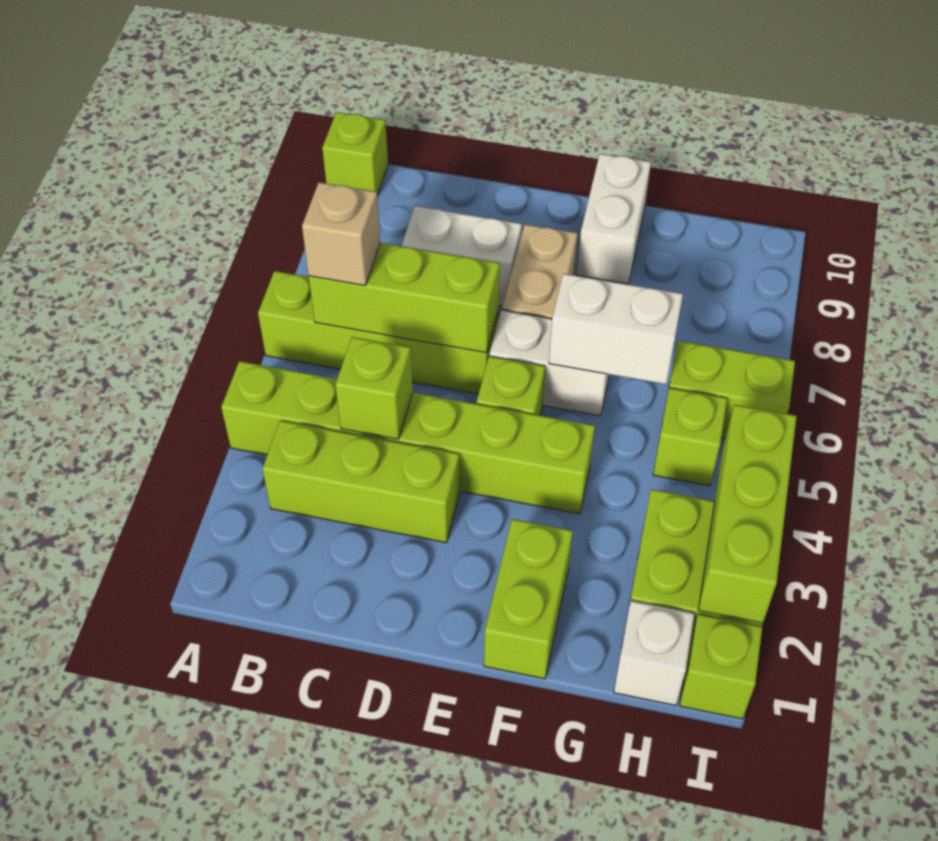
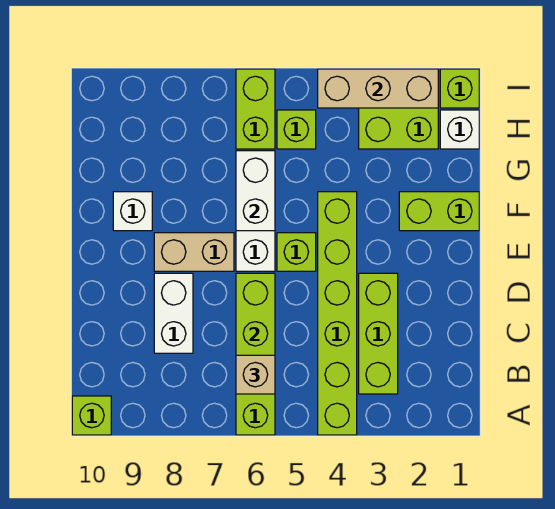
lime brick C4 level 2 -> none
white brick F9:F10 level 1 -> white brick F9 level 1
lime brick I2:I4 level 2 -> tan brick I2:I4 level 2

